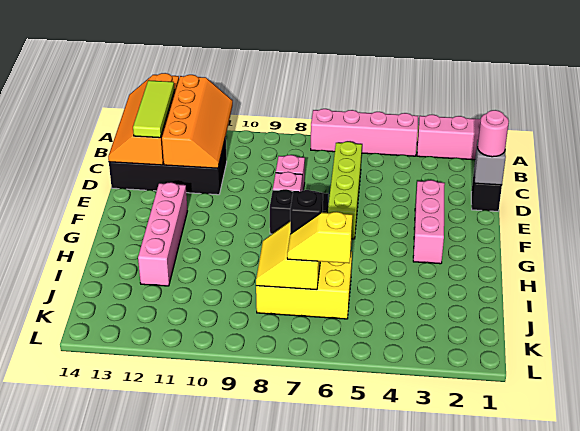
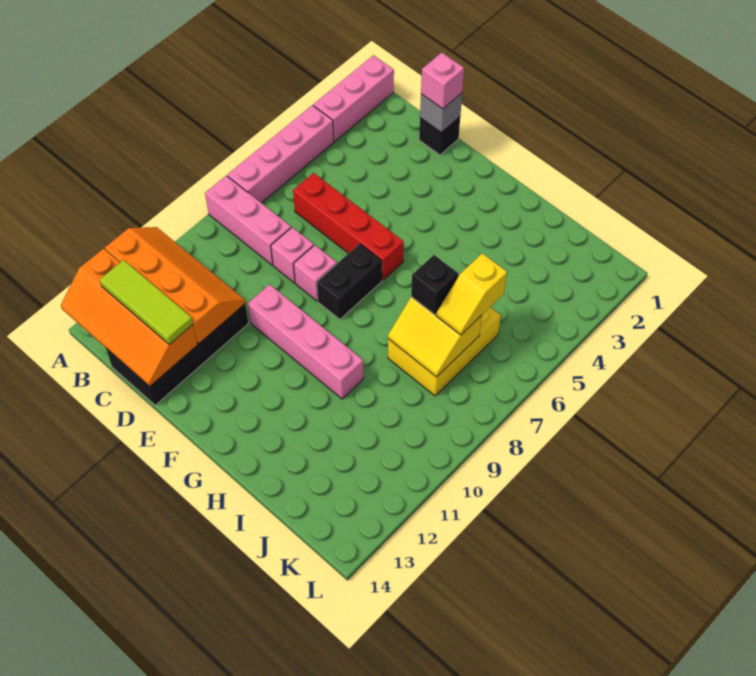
lime brick C6:F6 level 1 -> red brick C6:F6 level 1
pink round brick D1 level 3 -> pink brick D1 level 3
pink brick E3:G3 level 1 -> pink brick A8:C8 level 1
pink brick F12:I12 level 1 -> pink brick E10:H10 level 1

